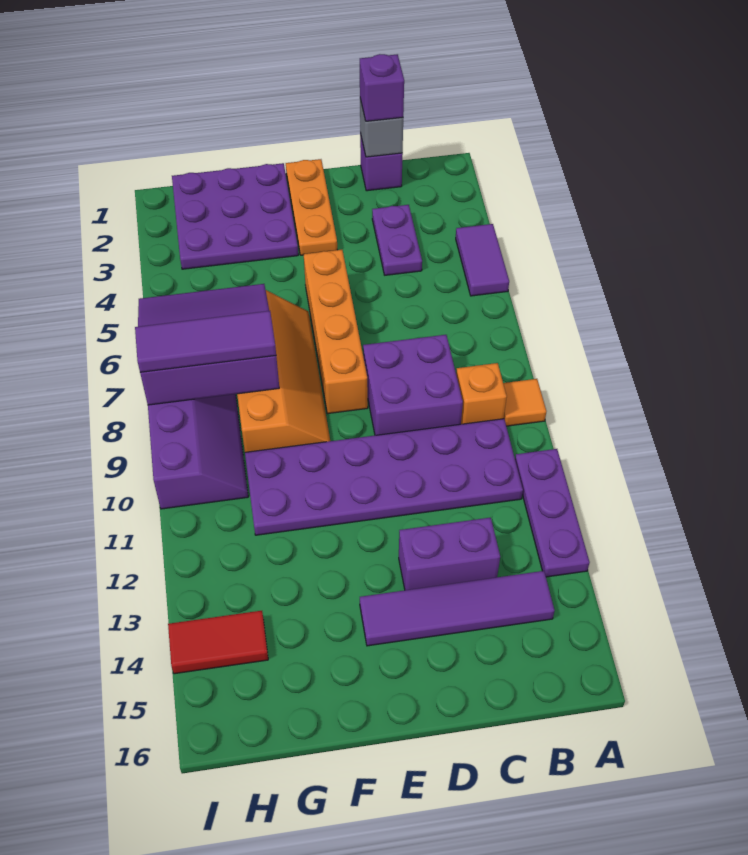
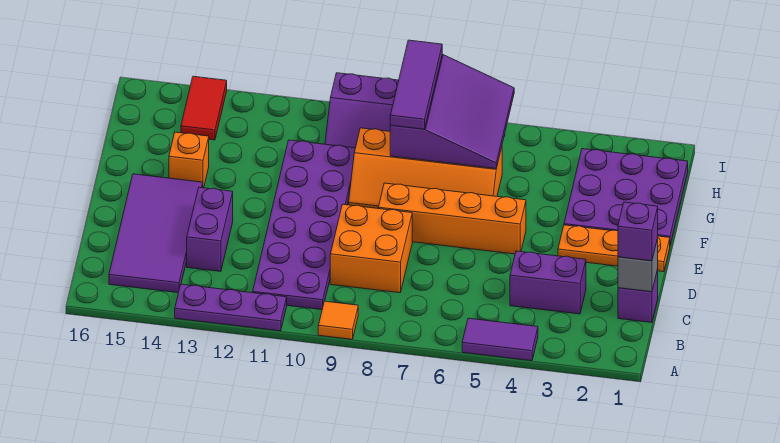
orange brick B9 level 1 -> orange brick F14 level 1
purple tile B14:E14 level 1 -> purple tile B14:E15 level 1
purple plate C3:C4 level 1 -> purple brick C3:C4 level 1
purple brick C8:D9 level 1 -> orange brick C8:D9 level 1

